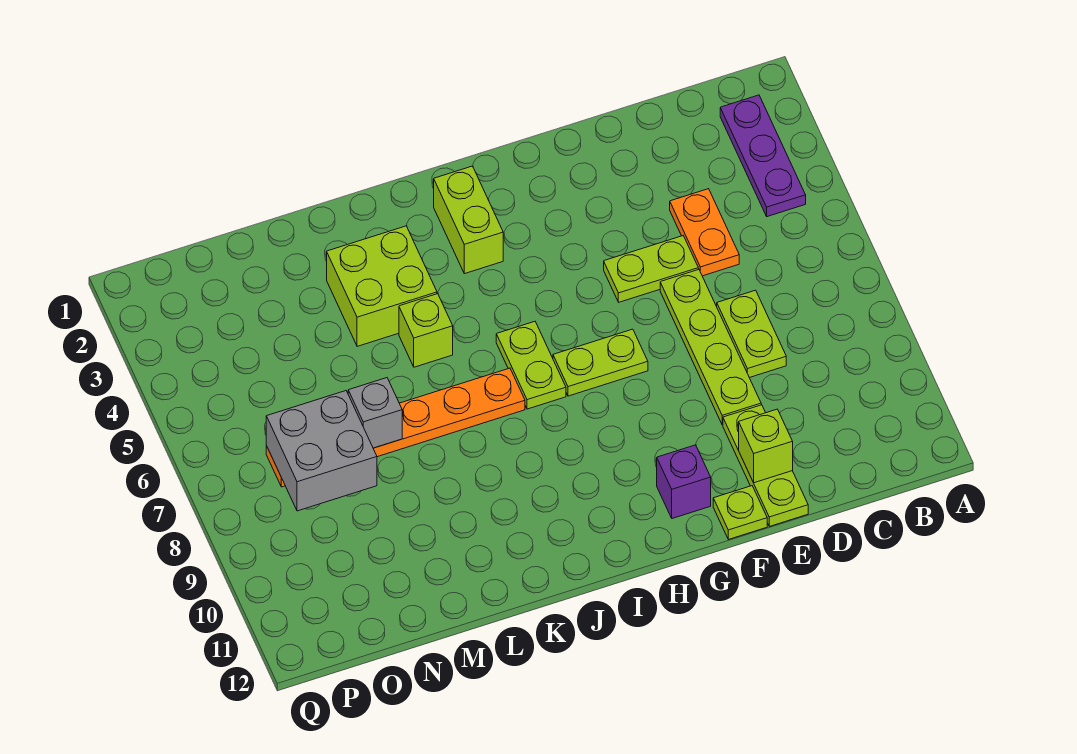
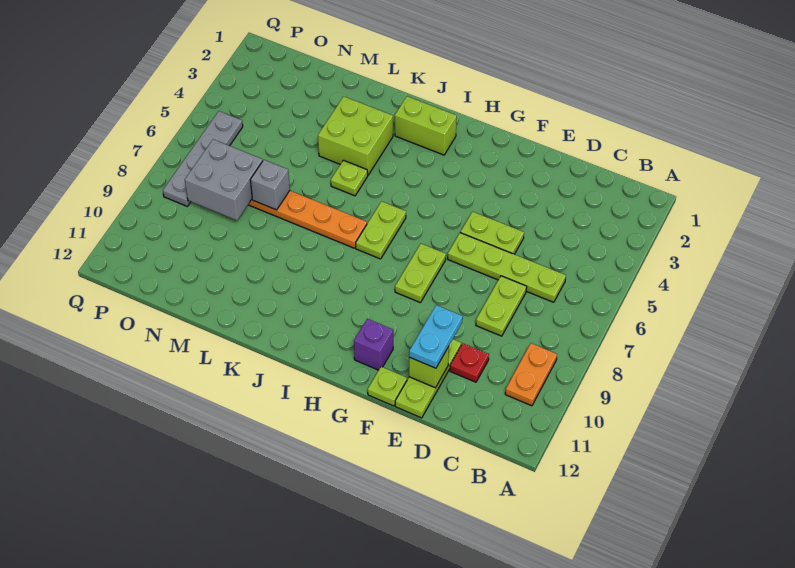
purple plate B2:B4 level 1 -> none
orange plate D4:D5 level 1 -> orange plate B9:B10 level 1
none -> red plate D10 level 1
lime plate E6:E9 level 1 -> lime plate C6:F6 level 1
none -> cyan plate E10:E11 level 3
lime plate G7:H7 level 1 -> lime plate G7:G8 level 1
lime brick I2:I3 level 1 -> lime brick I2:J2 level 1
lime brick K5 level 1 -> lime plate K5 level 1
none -> grey plate P5:P8 level 1

